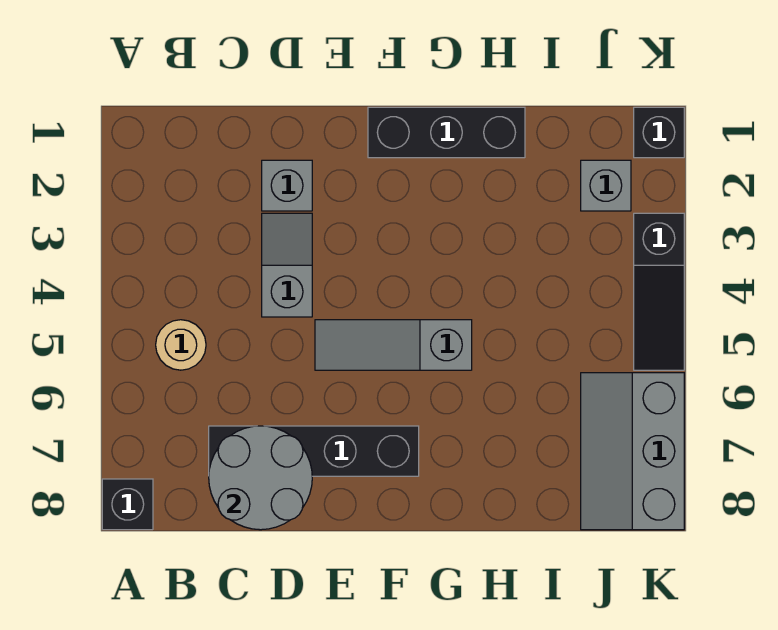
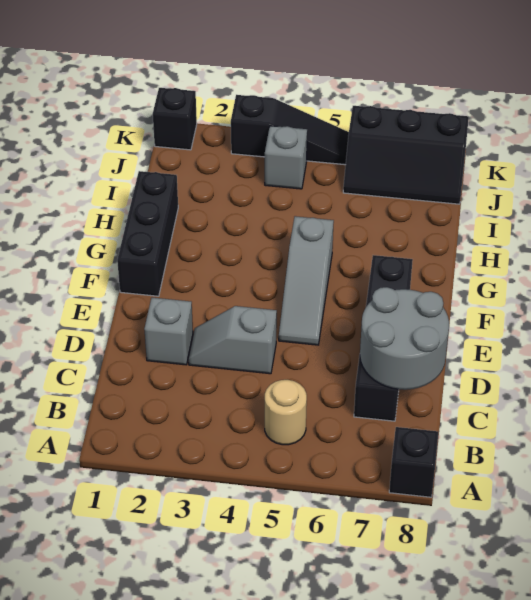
grey brick J2 level 1 -> grey brick J4 level 1
grey slope J6:K8 level 1 top K -> black slope J6:K8 level 1 top K

